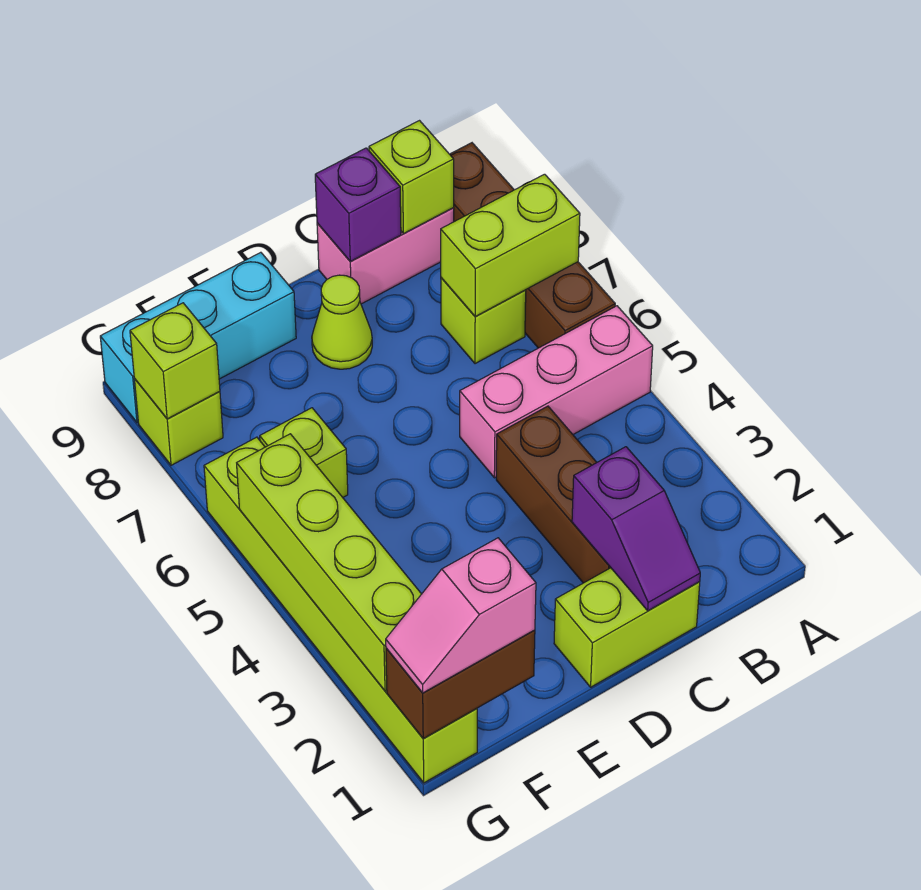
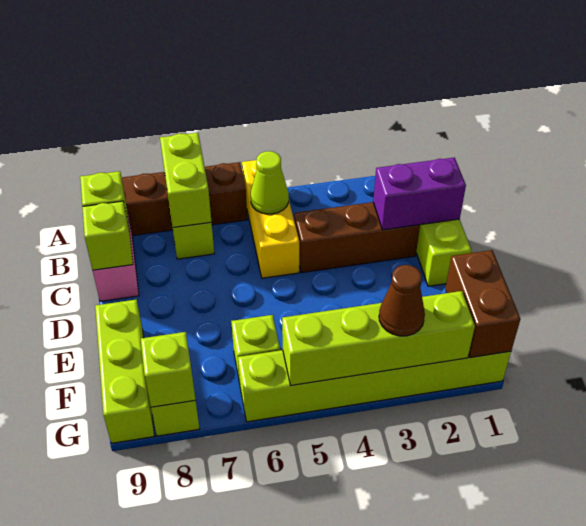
pink brick A5:C5 level 1 -> yellow brick A5:C5 level 1
purple slope C1:C2 level 2 top 2 -> purple brick C1:C2 level 2
purple brick C9 level 2 -> lime brick C9 level 2
lime cone D8 level 1 -> lime cone B5 level 2
cyan brick E9:G9 level 1 -> lime brick E9:G9 level 1
pink slope F1:G1 level 3 top F -> none
none -> brown cone G3 level 3

